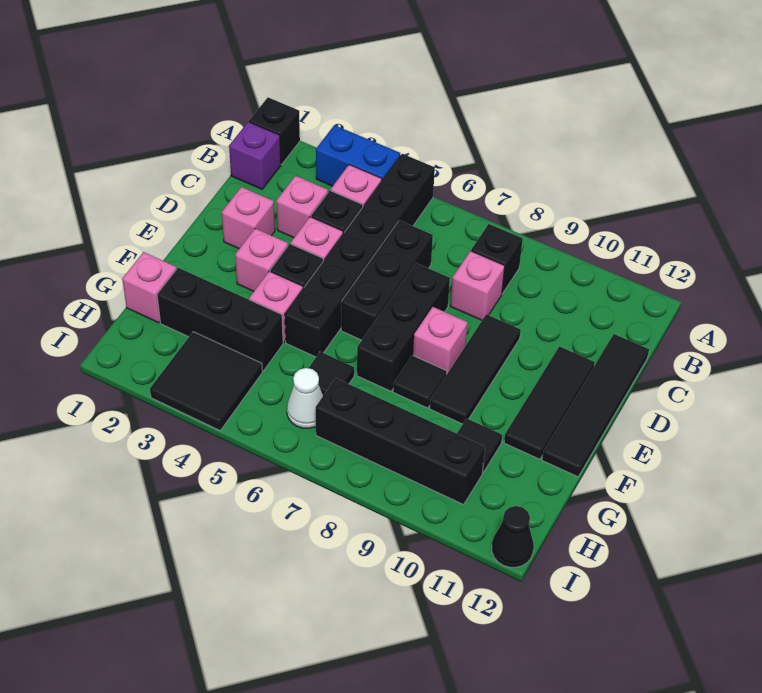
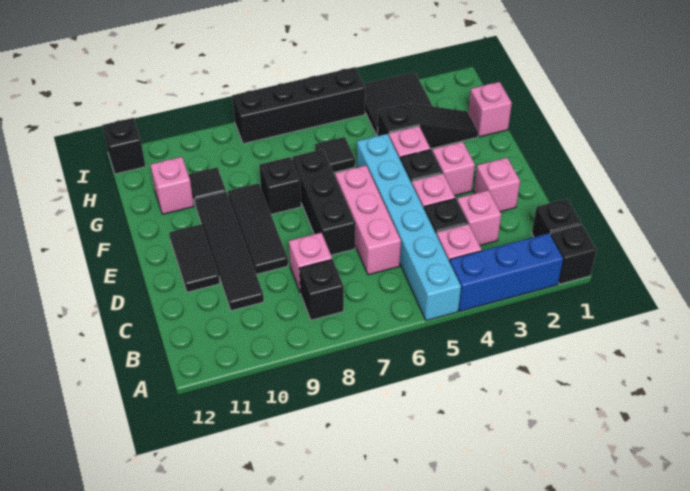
blue brick A3:A4 level 1 -> blue brick A2:A4 level 1
black brick A5:F5 level 1 -> cyan brick A5:F5 level 1
purple brick B1 level 1 -> black brick B1 level 1
black brick C6:E6 level 1 -> pink brick C6:E6 level 1
black tile C12:F12 level 1 -> black tile C10:F10 level 1
black tile D11:F11 level 1 -> black tile D11:E11 level 1
pink brick E8 level 1 -> pink brick G11 level 1
black tile F8 level 1 -> black brick F8 level 1
black brick G2:G4 level 1 -> black slope G2:G4 level 1 top 4
white cone H6 level 1 -> none
black brick H7:H10 level 1 -> black brick I5:I8 level 1
black cone I12 level 1 -> black brick I12 level 1

